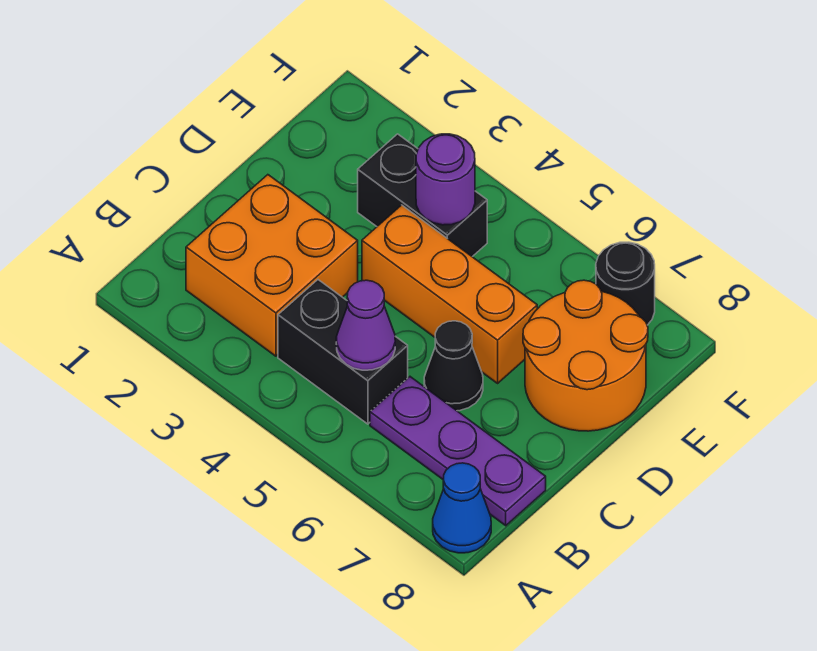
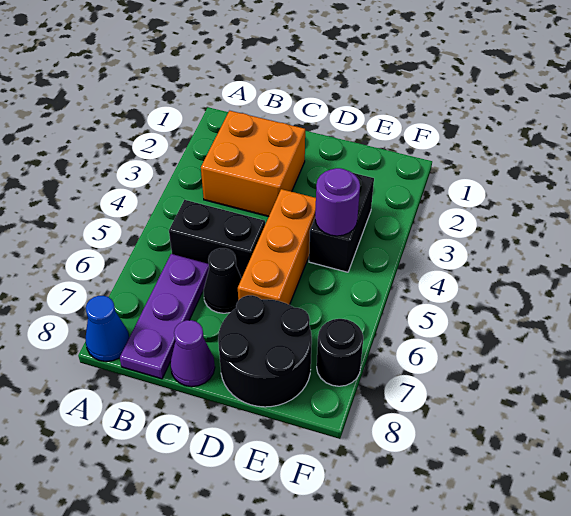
black brick B4:B5 level 1 -> black brick B5:C5 level 1
purple cone B5 level 2 -> purple cone C8 level 1
orange round brick D7:E8 level 1 -> black round brick D7:E8 level 1

